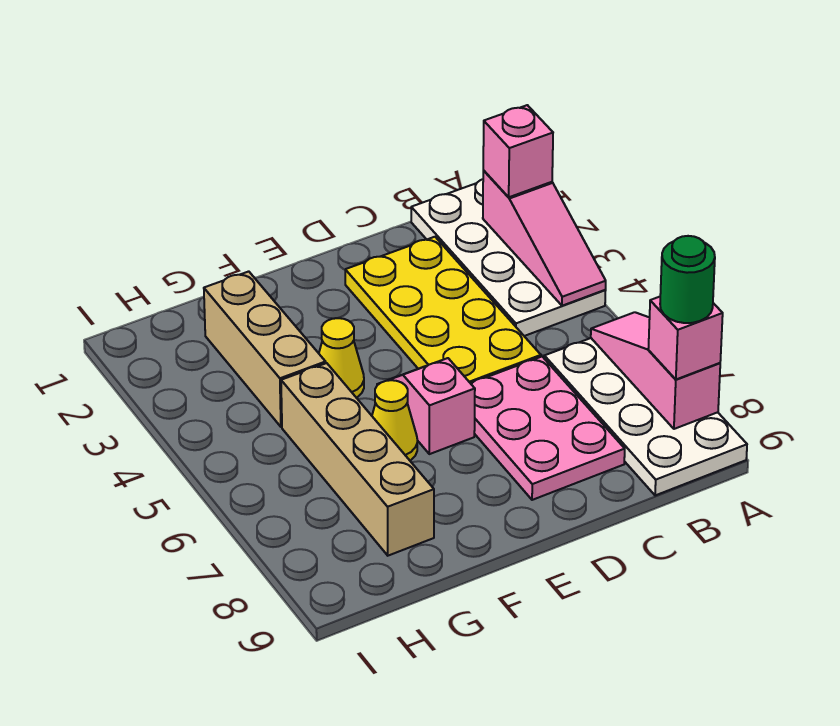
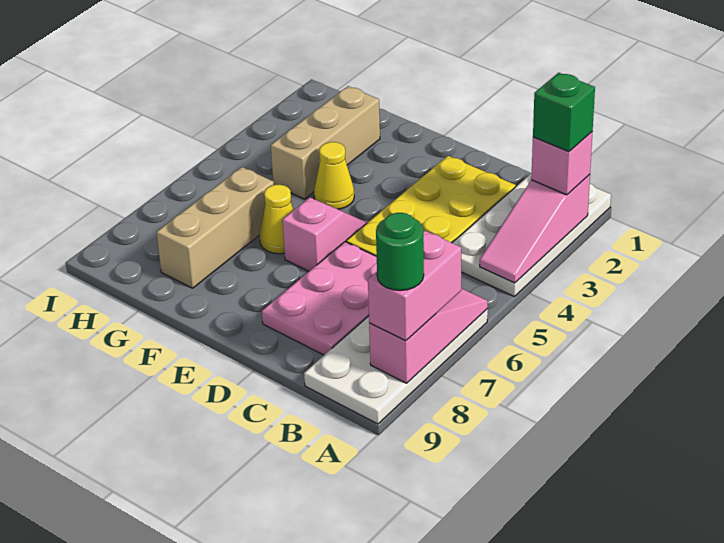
none -> green brick A2 level 4
pink brick A8 level 3 -> pink brick A7:A8 level 3
tan brick G5:G8 level 1 -> tan brick G6:G8 level 1

